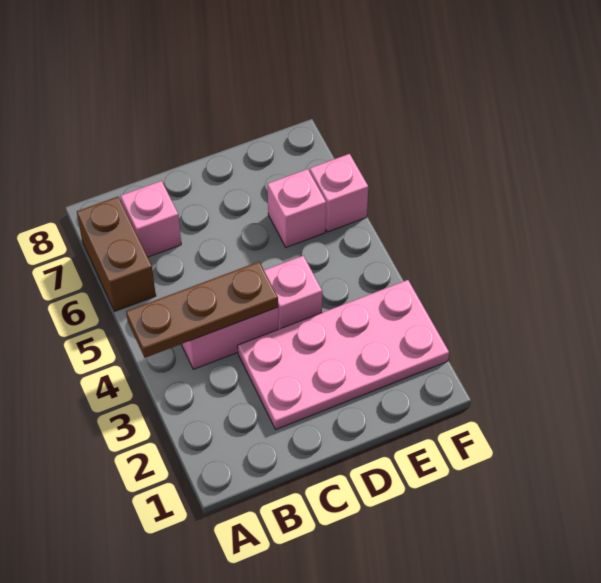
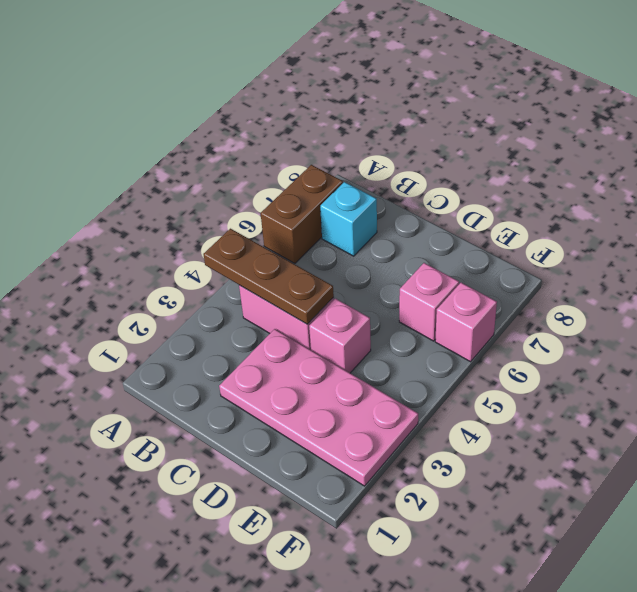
pink brick B7 level 1 -> cyan brick B7 level 1

